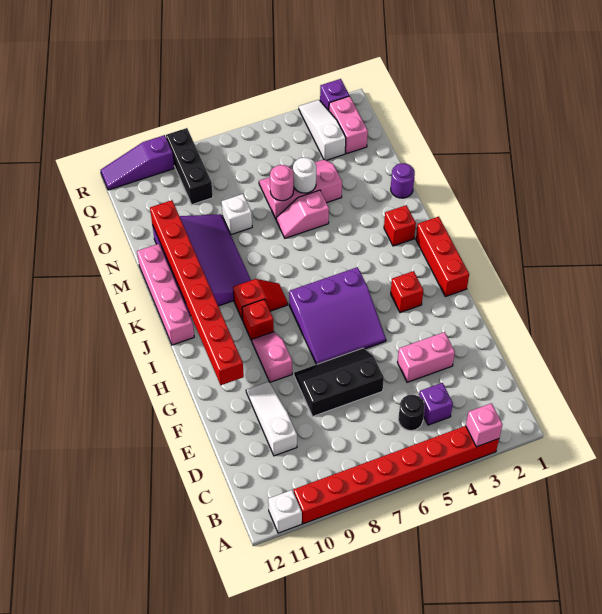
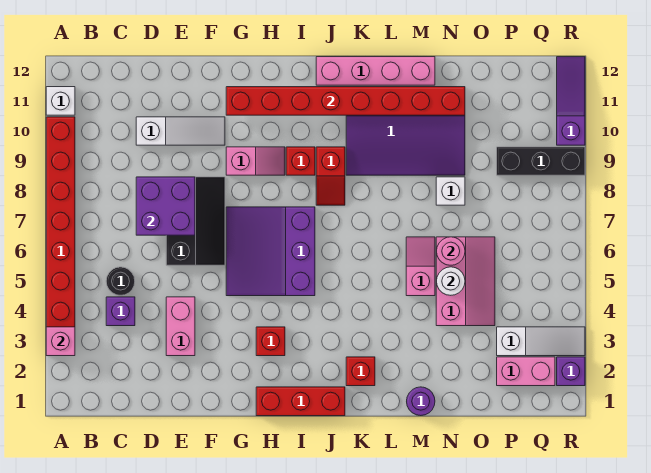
none -> purple brick D7:E8 level 2

